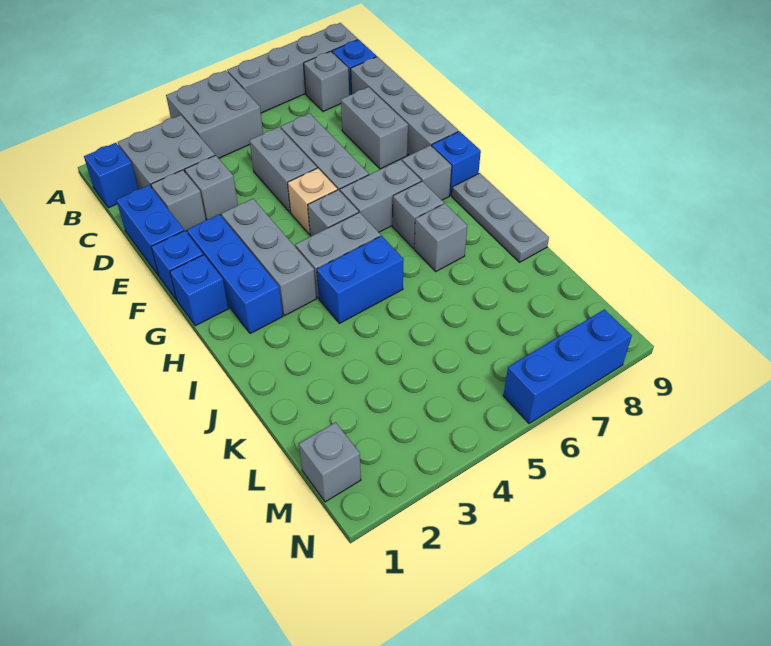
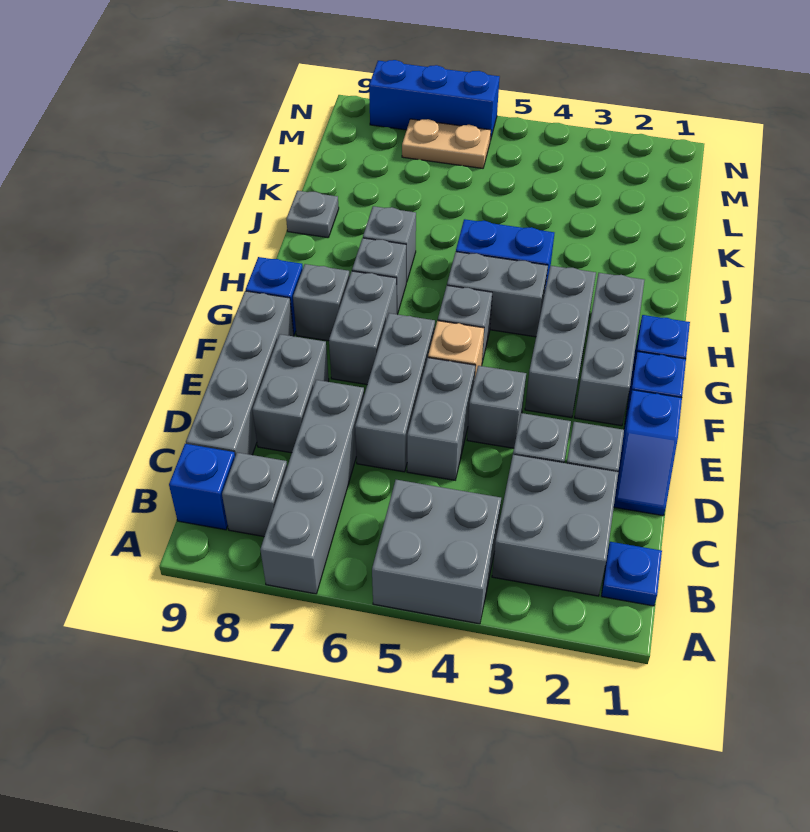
grey brick A6:A9 level 1 -> grey brick A7:D7 level 1
blue brick B1 level 1 -> blue plate B1 level 1
blue brick D1:E1 level 1 -> blue slope D1:E1 level 1 top E
blue brick F2:H2 level 1 -> grey brick F2:H2 level 1
grey brick G6:G7 level 1 -> grey brick F7:G7 level 1
grey plate H9:J9 level 1 -> grey plate J9 level 1
grey brick M1 level 1 -> grey brick E4 level 1
none -> tan plate M6:M7 level 1

